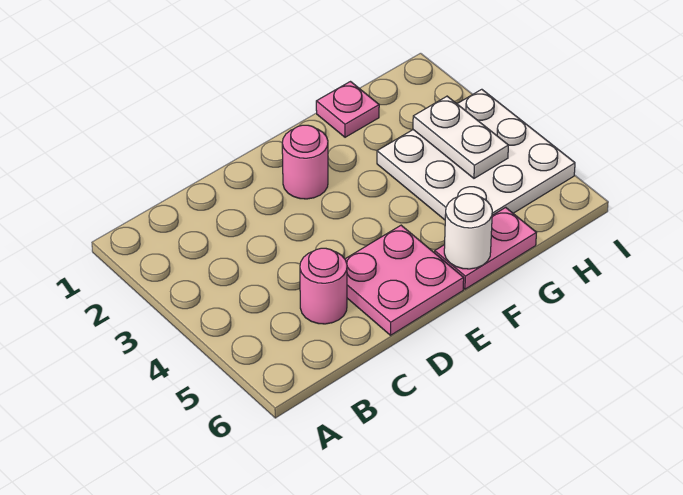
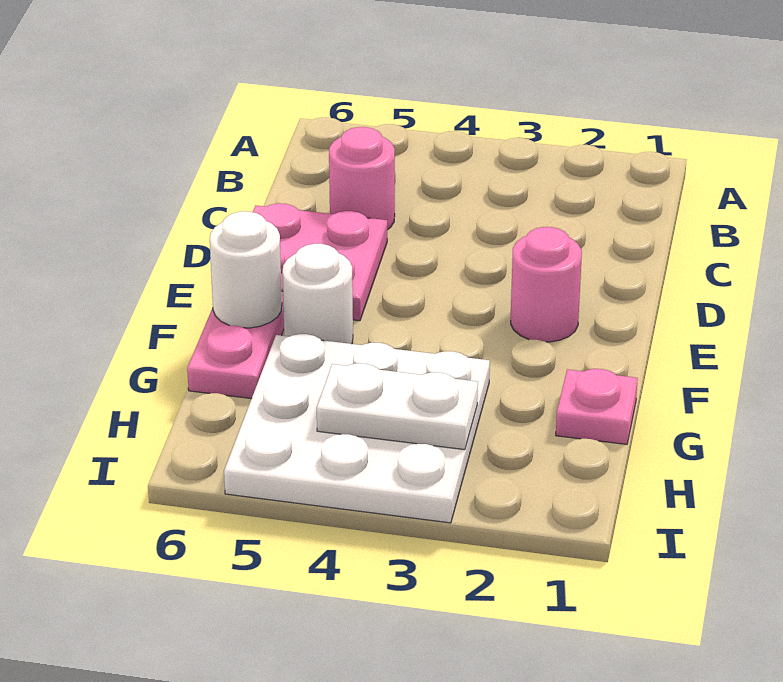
none -> white round brick F5 level 1

